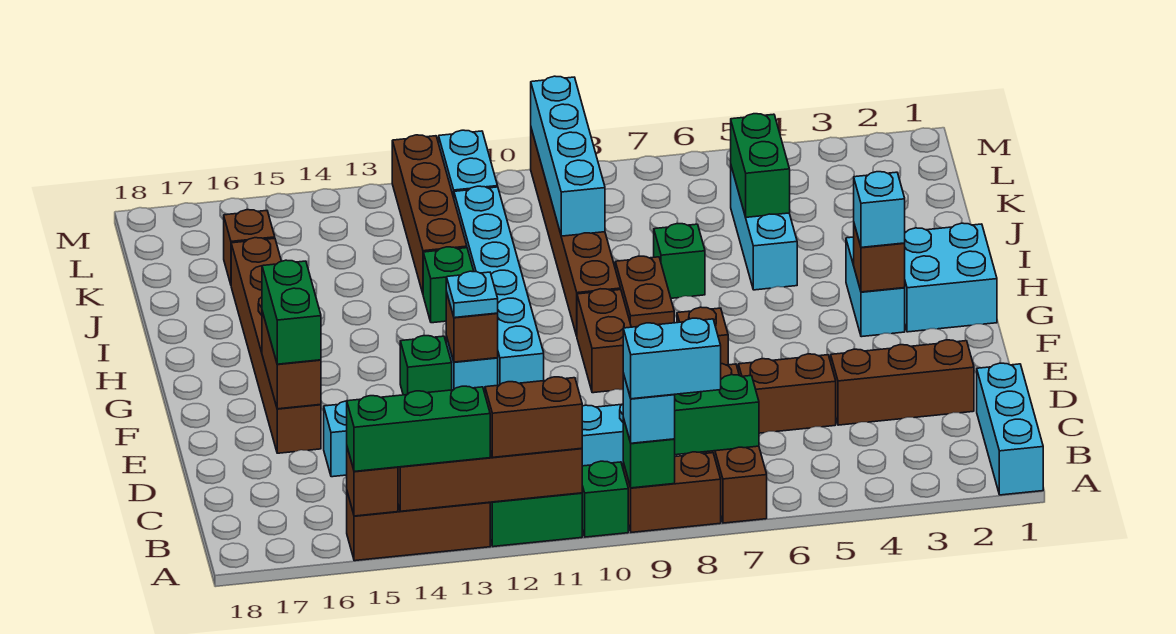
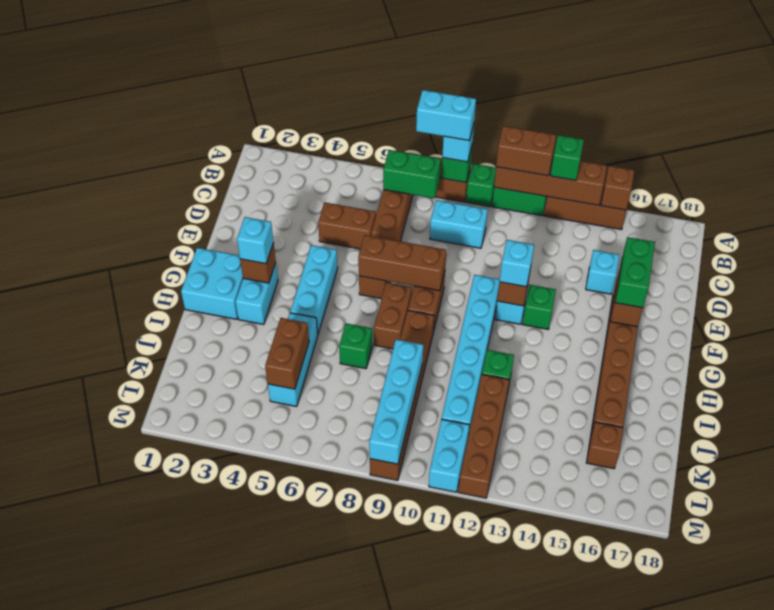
cyan brick A1:C1 level 1 -> cyan brick F5:H5 level 1
green brick A13:A15 level 3 -> green brick A13 level 3
brown brick D2:D4 level 1 -> brown brick F7:F9 level 2
cyan plate F12 level 3 -> cyan brick F12 level 3
green brick J5:K5 level 2 -> brown brick J5:K5 level 2

